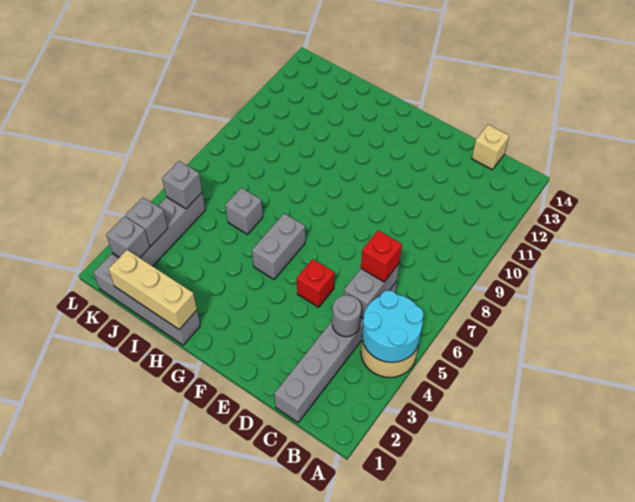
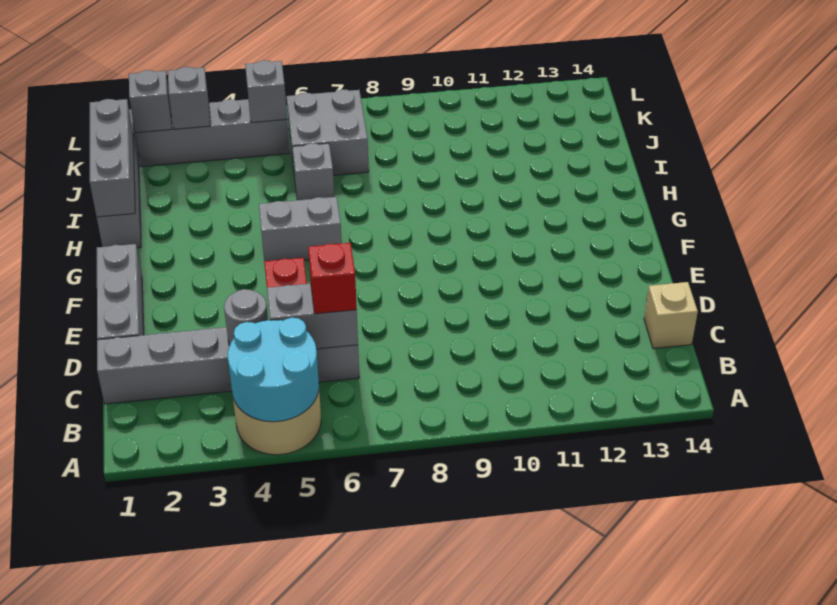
none -> grey brick D1:F1 level 1
tan brick H1:J1 level 2 -> grey brick H1:J1 level 2
none -> grey brick J6:K7 level 1

